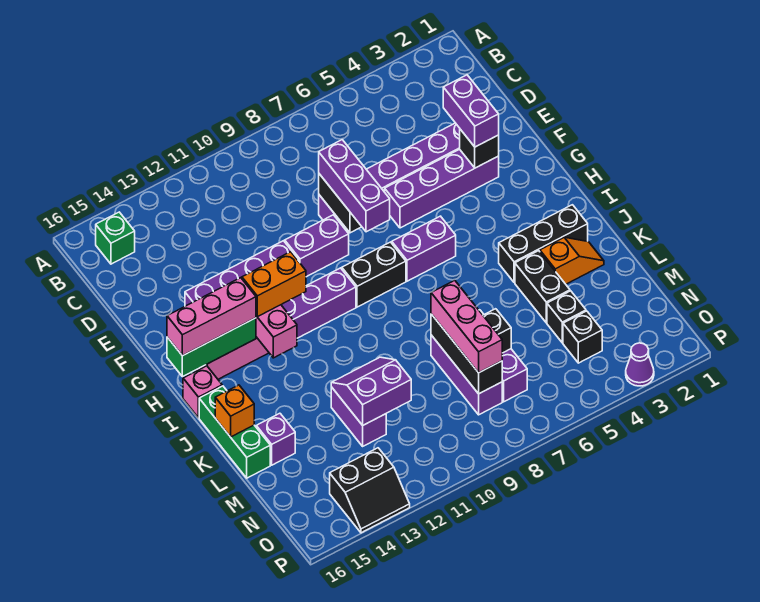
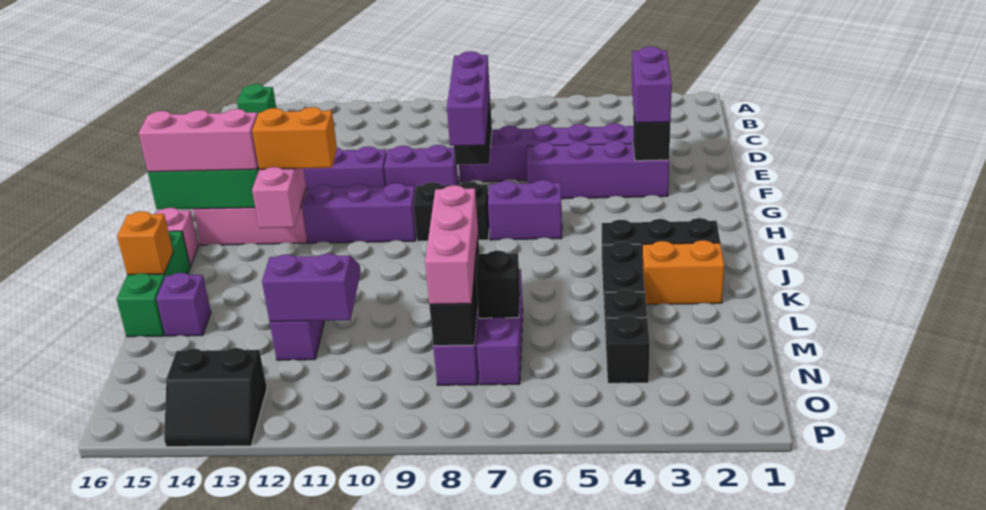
orange slope K2:K3 level 1 top 3 -> orange brick K2:K3 level 1
purple cone P3 level 1 -> none

